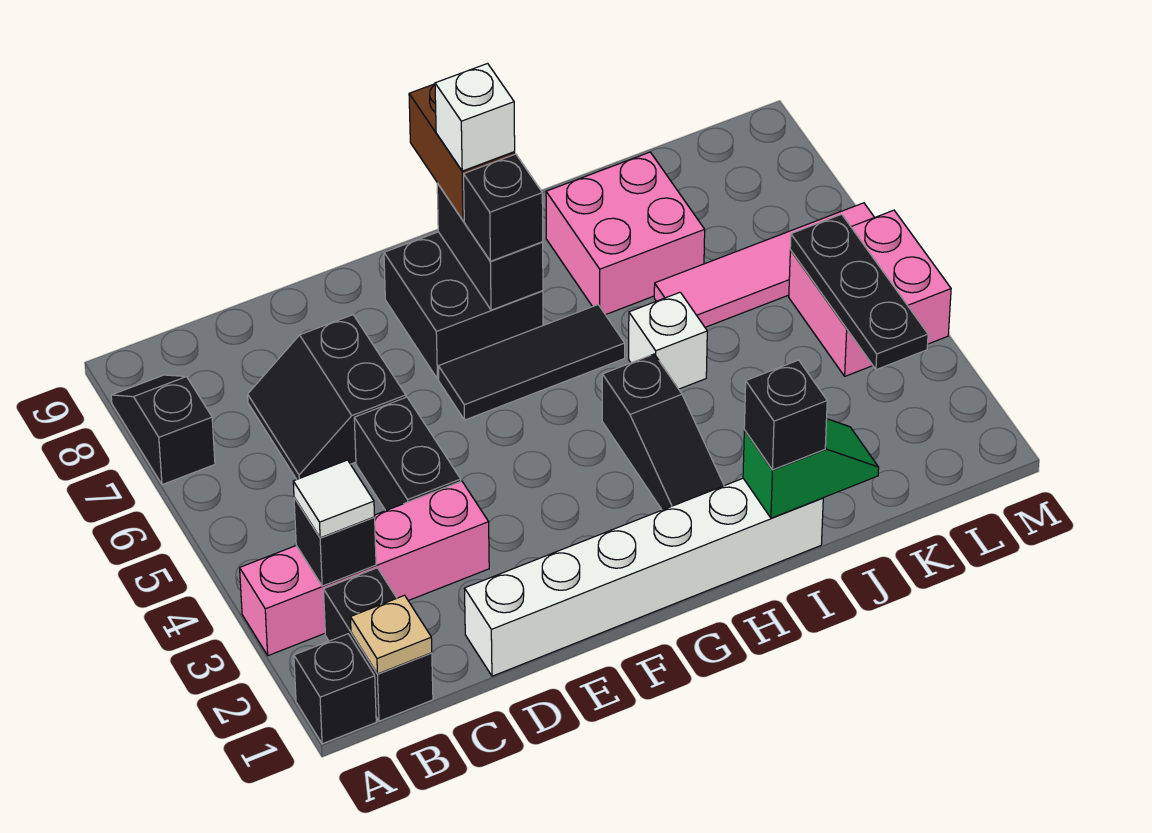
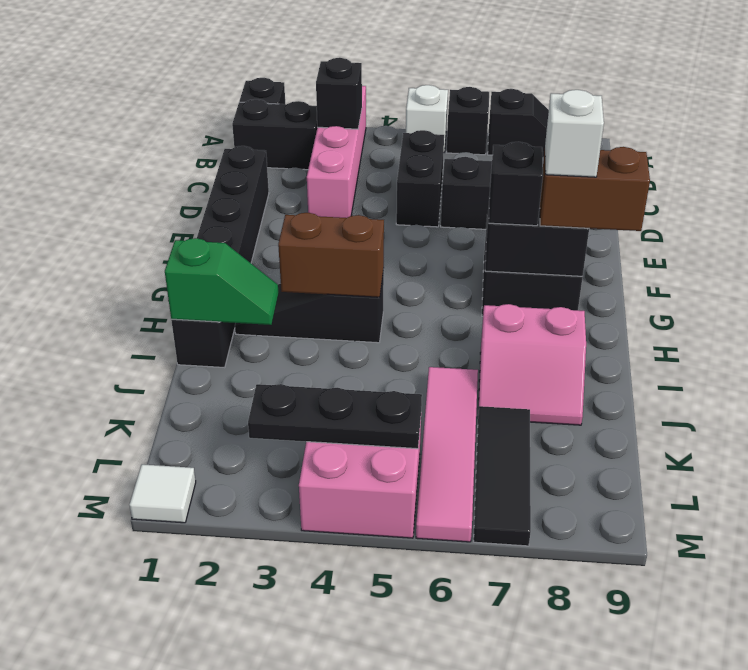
tan plate B1 level 2 -> none
white tile B3 level 3 -> white tile M1 level 1
white brick D1:I1 level 1 -> black brick D1:I1 level 1
black brick D4:D5 level 1 -> black brick C5:D5 level 1
black tile F6:H6 level 1 -> black tile K7:M7 level 1
none -> brown brick H3:H4 level 2
green slope I1:J1 level 2 top I -> green slope I1:I2 level 2 top 1
black brick I1 level 3 -> black brick A6 level 1
white brick I5 level 1 -> white brick A5 level 1
pink brick I7:J8 level 1 -> pink slope I7:J8 level 1 top I

